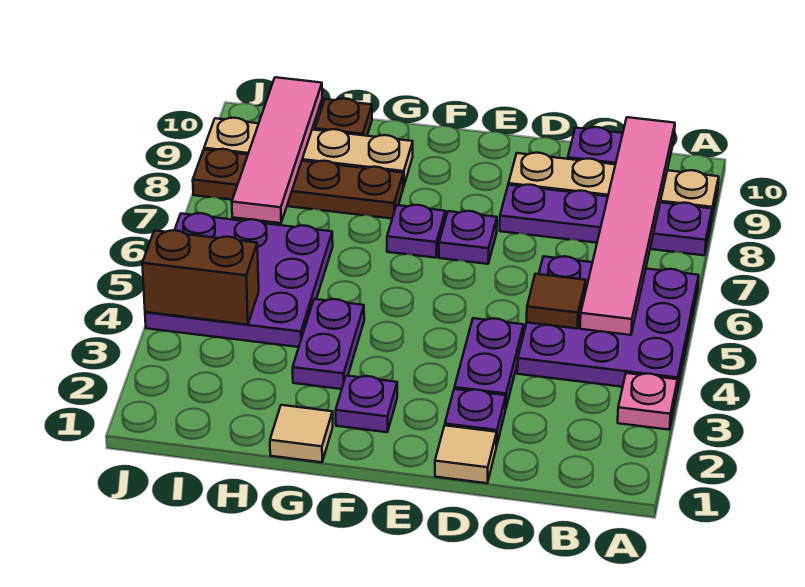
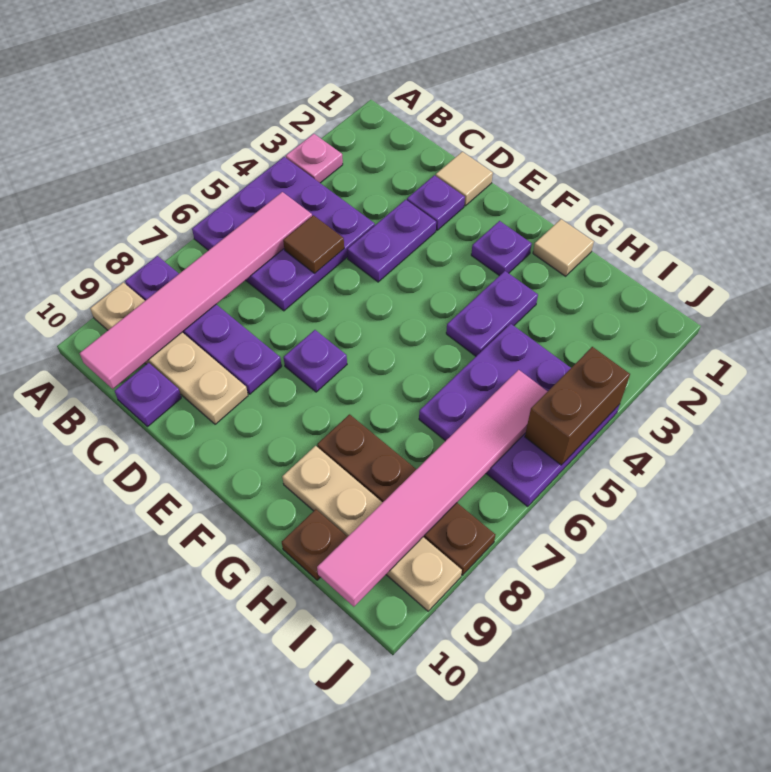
purple plate F7 level 1 -> none
brown brick I4:J4 level 2 -> brown brick J4:J5 level 2
pink tile I7:I10 level 2 -> pink tile I5:I10 level 2

